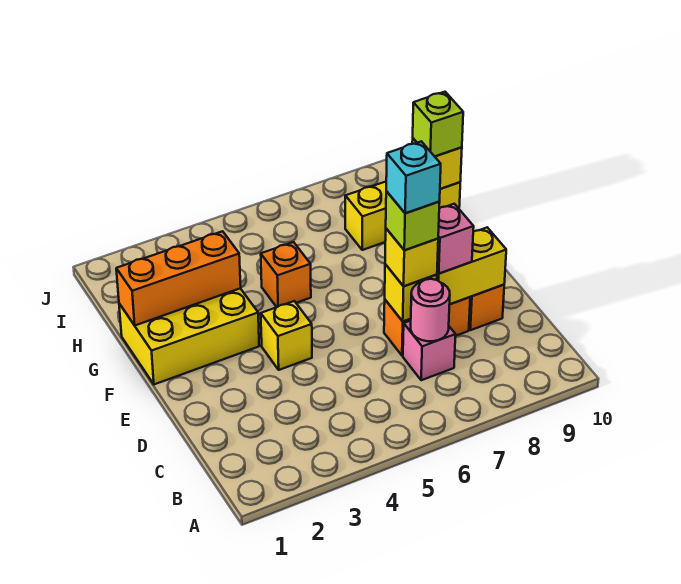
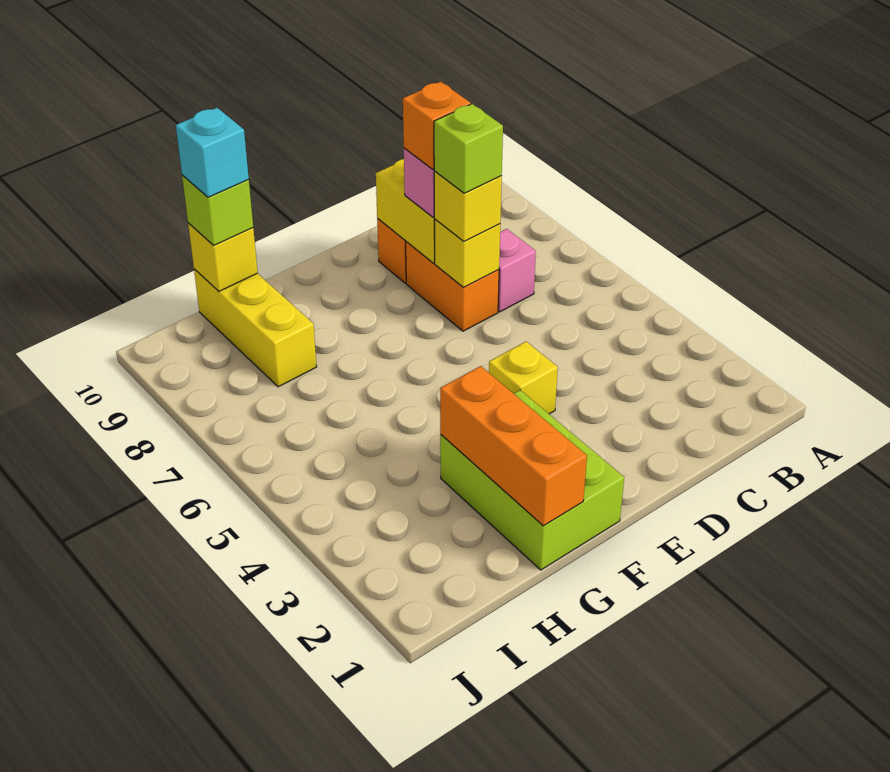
pink round brick C7 level 2 -> none
cyan brick D7 level 5 -> cyan brick H10 level 4
yellow brick F1:G3 level 1 -> lime brick F1:G3 level 1
orange brick G5 level 1 -> orange brick D8 level 4

